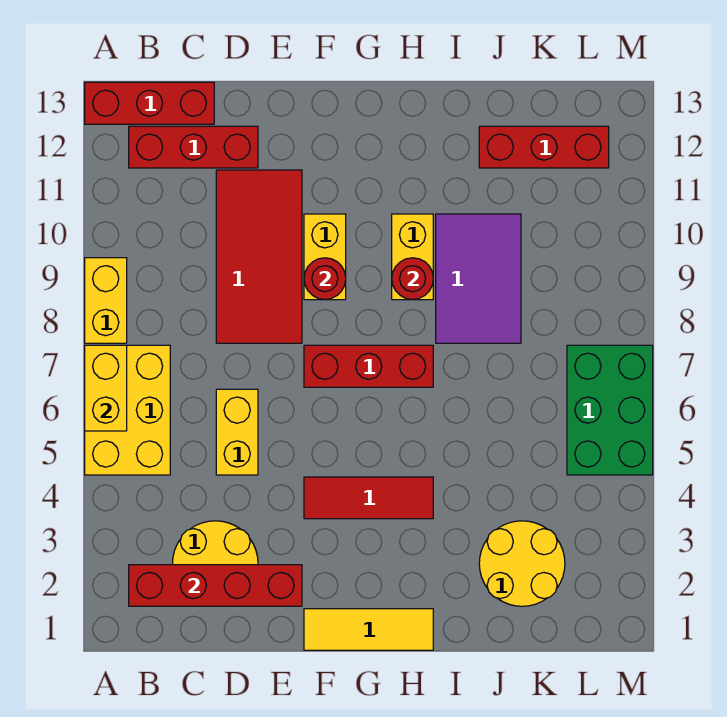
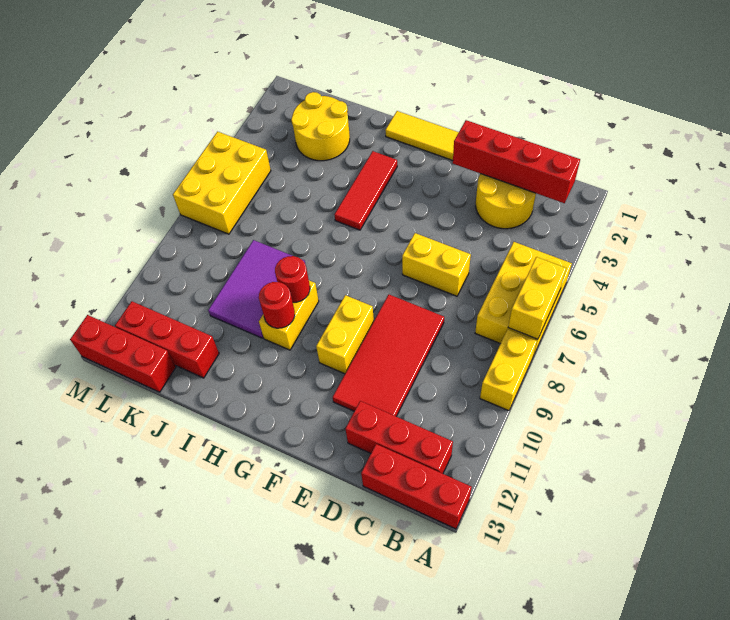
yellow brick D5:D6 level 1 -> yellow brick D6:E6 level 1
red tile F4:H4 level 1 -> red tile H3:H5 level 1
red brick F7:H7 level 1 -> red brick K13:M13 level 1
red round brick F9 level 2 -> red round brick H10 level 2
green brick L5:M7 level 1 -> yellow brick L5:M7 level 1

